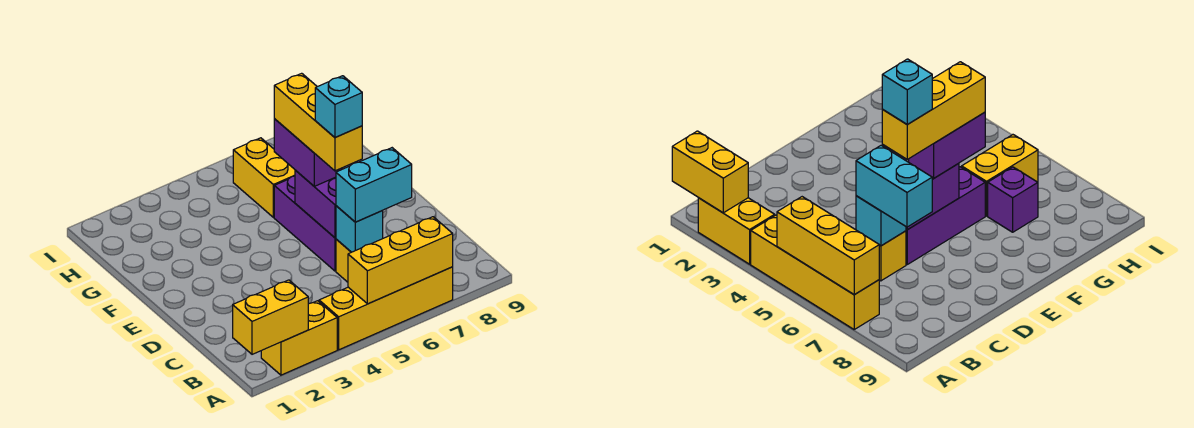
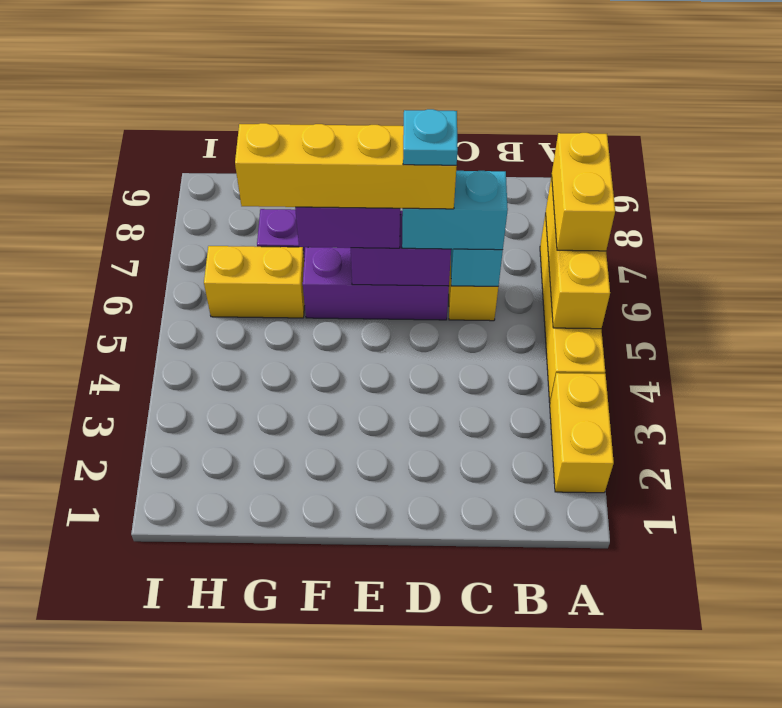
yellow brick A1:A2 level 2 -> yellow brick A6:A7 level 3
cyan brick C6:C7 level 3 -> cyan brick C6:D6 level 3
yellow brick D6:F6 level 4 -> yellow brick D6:G6 level 4
cyan brick D6 level 5 -> cyan plate D6 level 5

